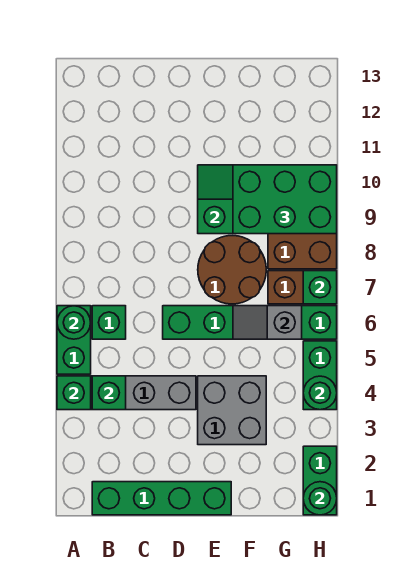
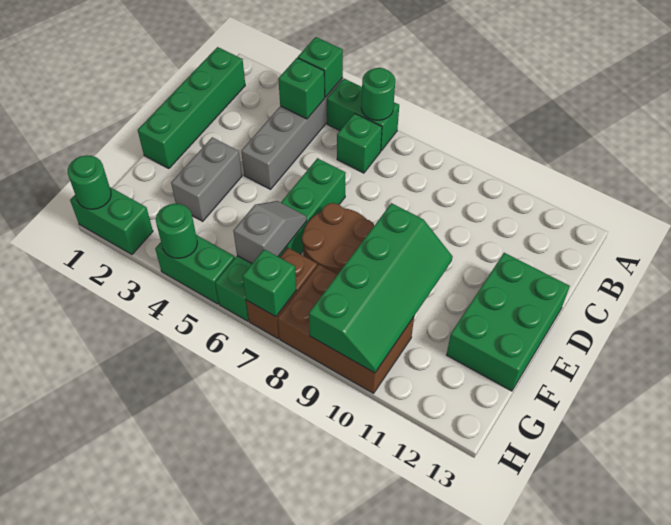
grey brick E3:F4 level 1 -> grey brick E3:F3 level 1
green brick F9:H10 level 3 -> green brick D12:F13 level 1

